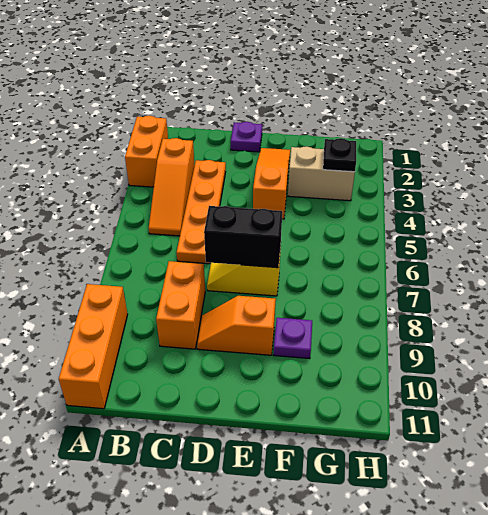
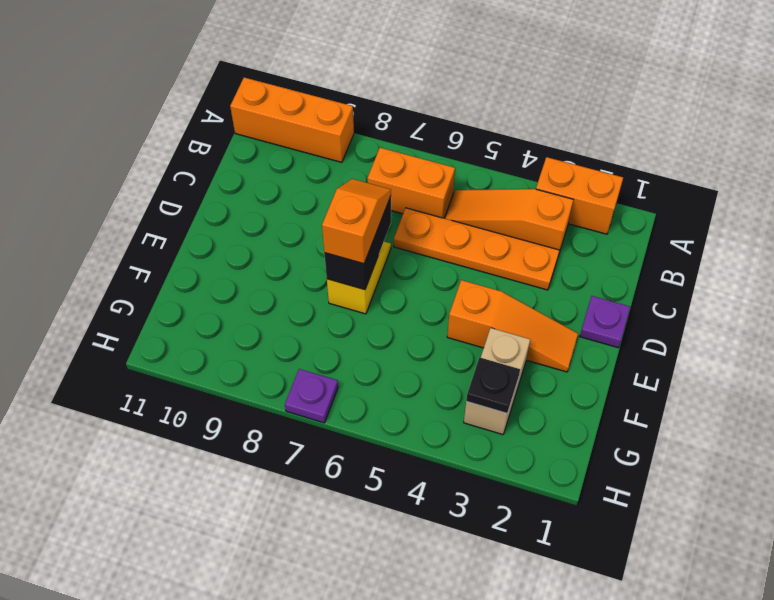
orange brick C8:C9 level 1 -> orange brick B6:B7 level 1
orange slope D9:E9 level 1 top E -> orange slope D7:E7 level 3 top E
purple plate F9 level 1 -> purple plate H7 level 1

